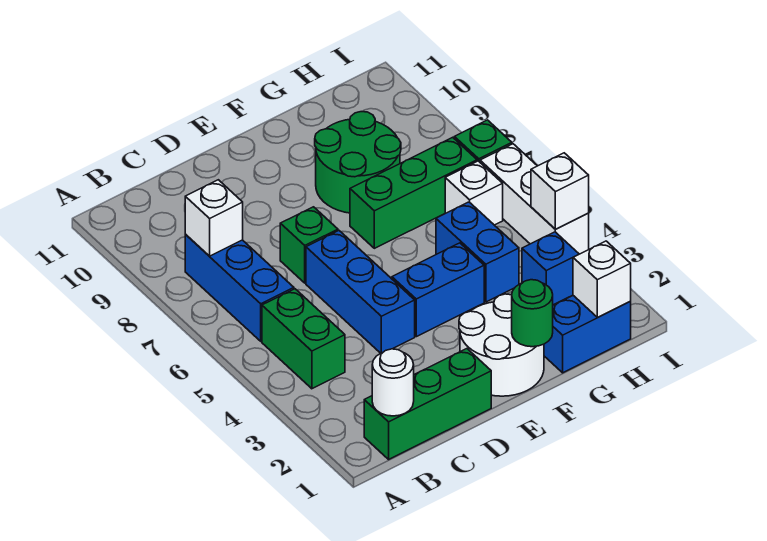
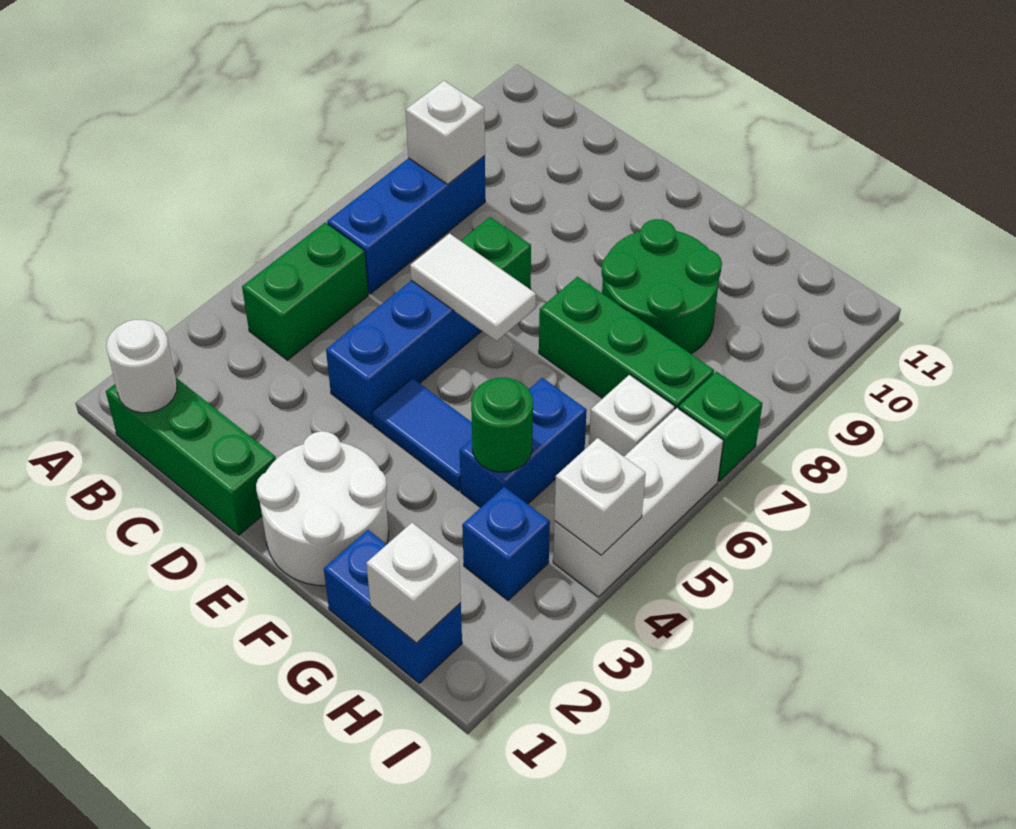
none -> white tile D6:E6 level 2
blue brick E4:F4 level 1 -> blue tile E4:F4 level 1
green round brick F1 level 2 -> green round brick G4 level 2

